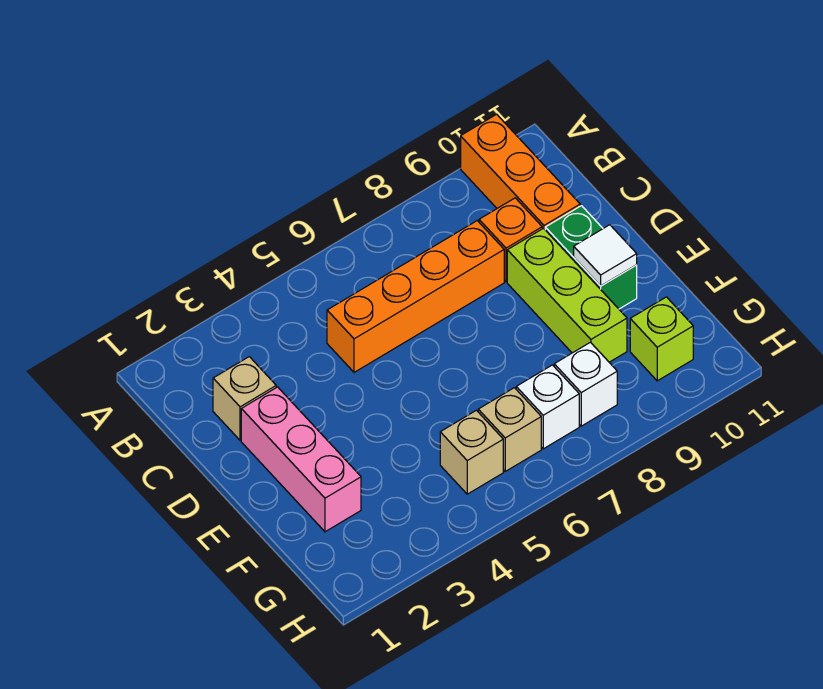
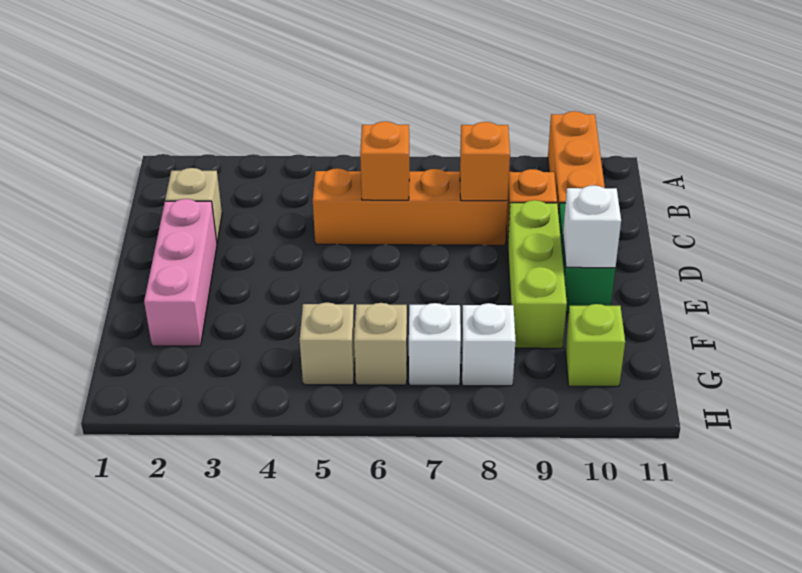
none -> orange brick C6 level 2
none -> orange brick C8 level 2
white tile E10 level 2 -> white brick E10 level 2

